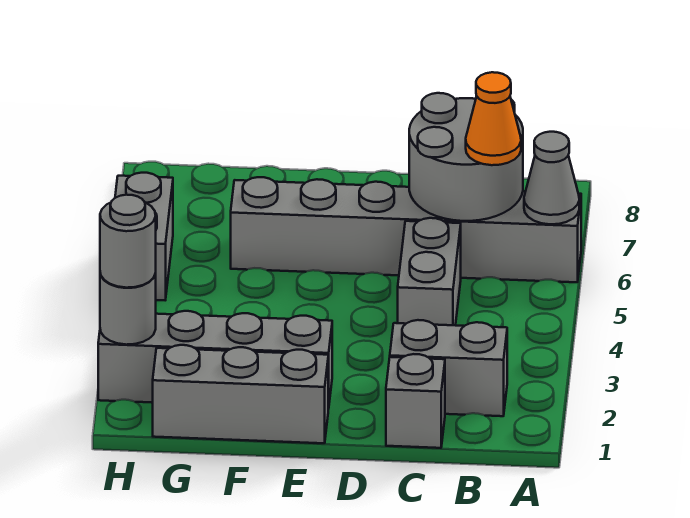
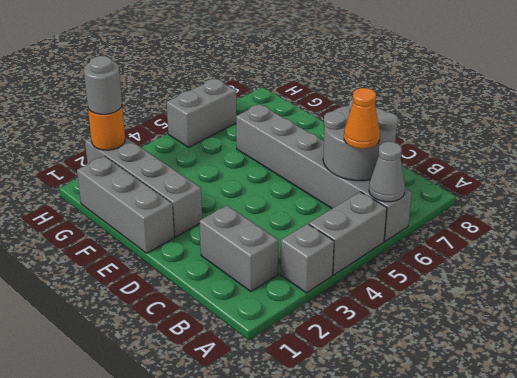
grey brick C1 level 1 -> grey brick A3 level 1
grey brick C4:C5 level 1 -> grey brick A4:A5 level 1
grey round brick H2 level 2 -> orange round brick H2 level 2

